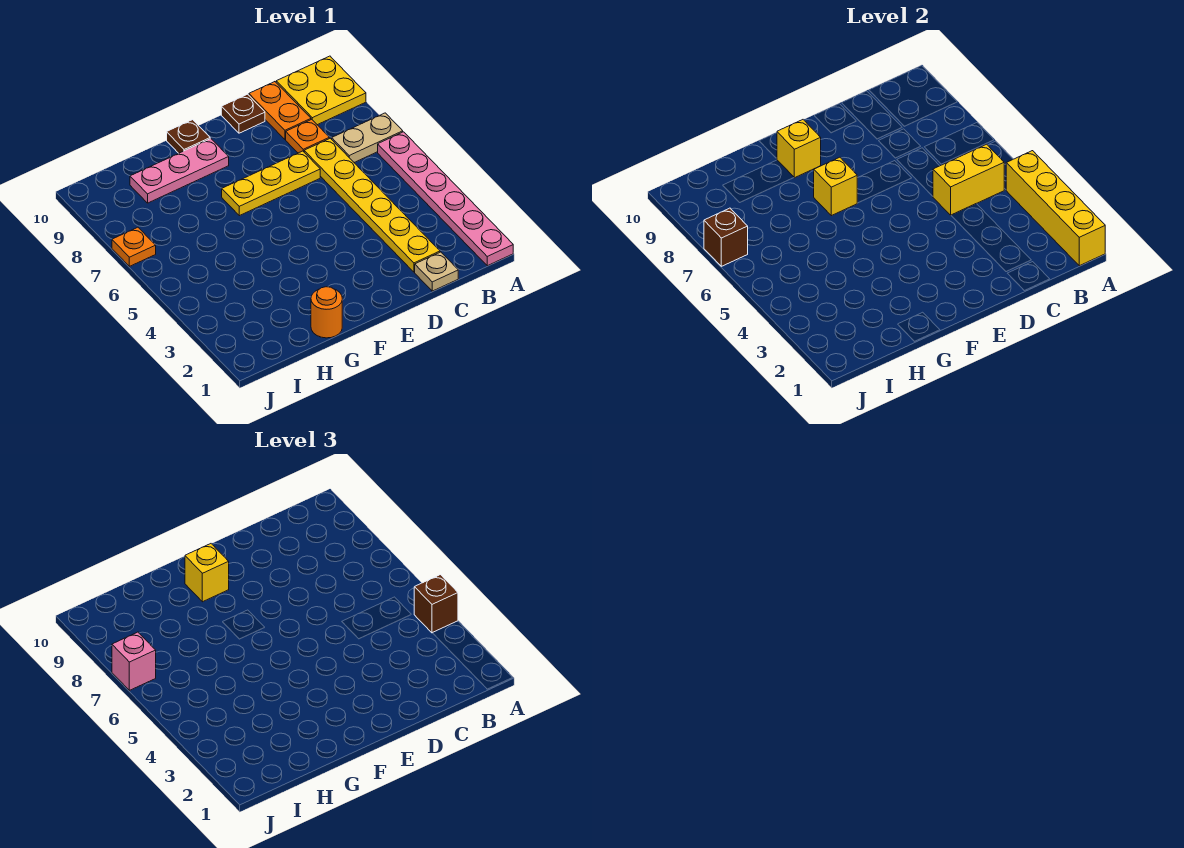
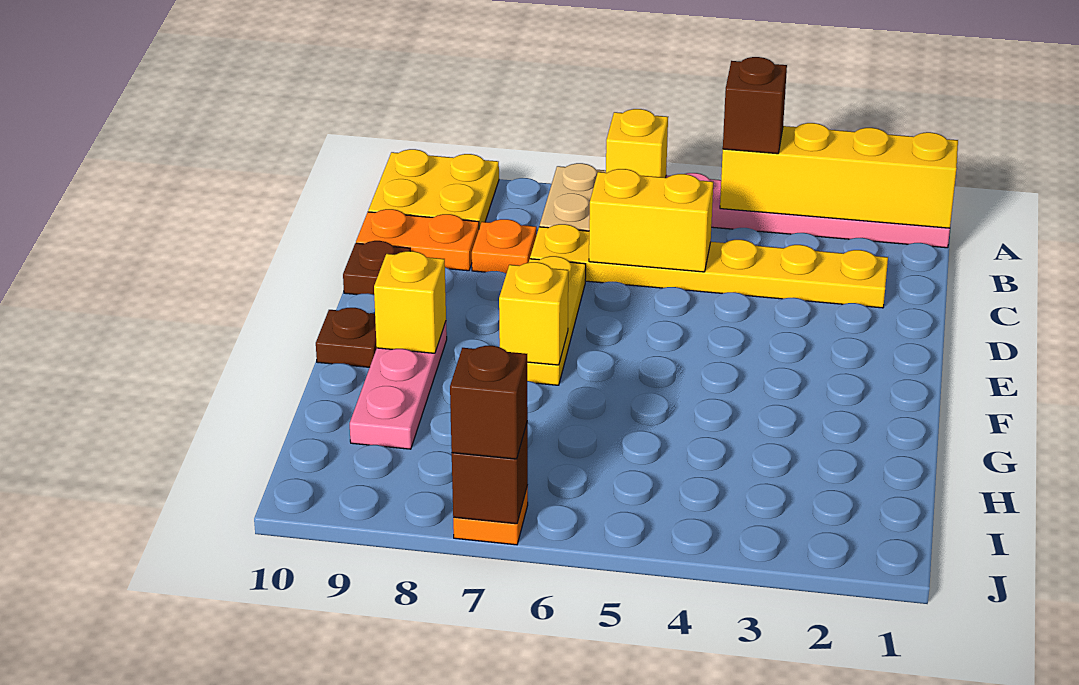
yellow brick B5:C5 level 2 -> yellow brick C5:C6 level 2
tan plate C1 level 1 -> none
yellow brick F9 level 3 -> yellow brick A6 level 2
orange round brick G1 level 1 -> none
pink brick J7 level 3 -> brown brick J7 level 3

